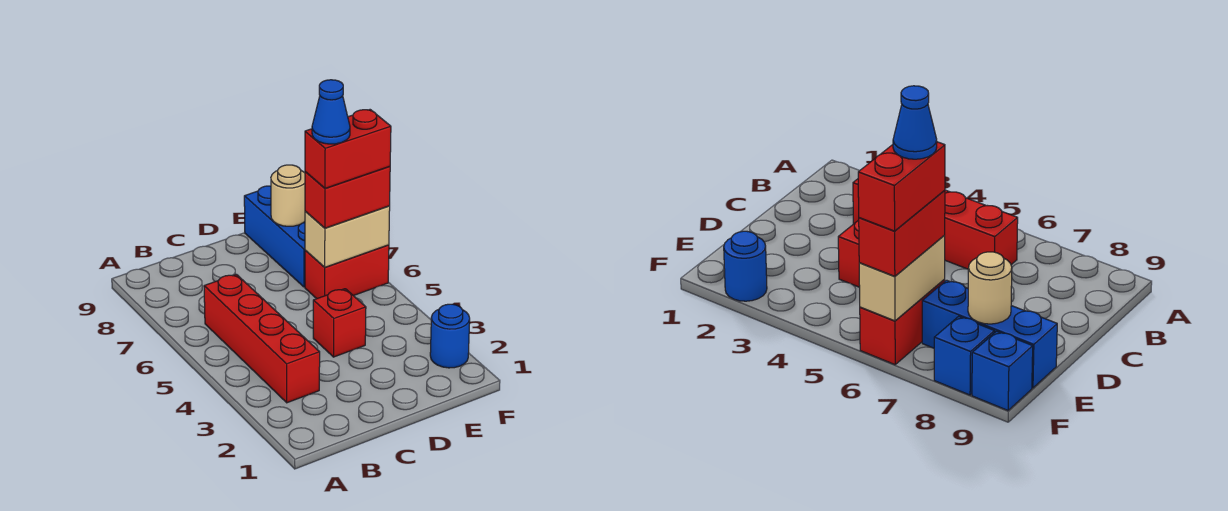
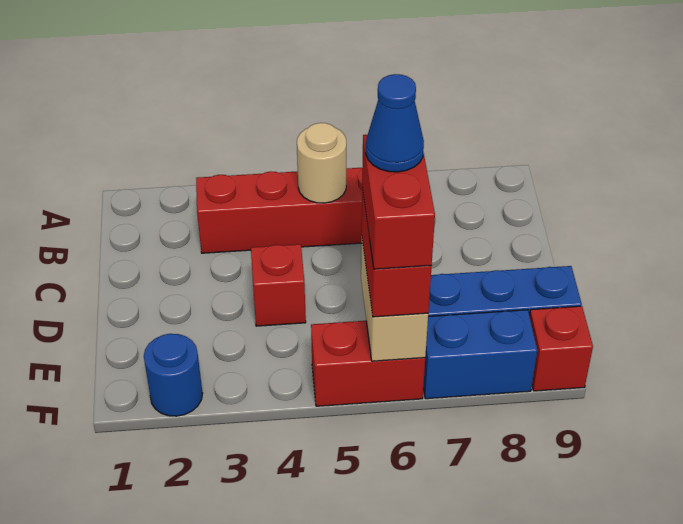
red brick E6:F6 level 1 -> red brick F5:F6 level 1
tan round brick E8 level 2 -> tan round brick B5 level 2
blue brick F8 level 1 -> blue brick F7:F8 level 1
blue brick F9 level 1 -> red brick F9 level 1

